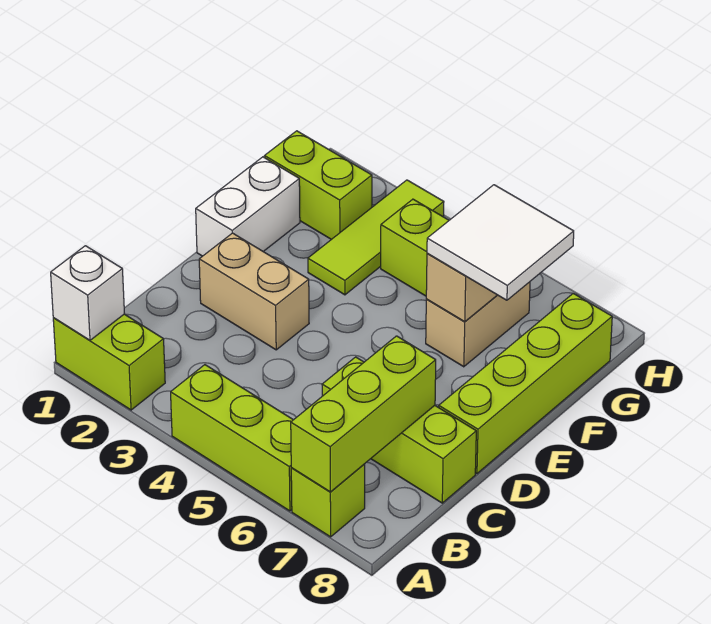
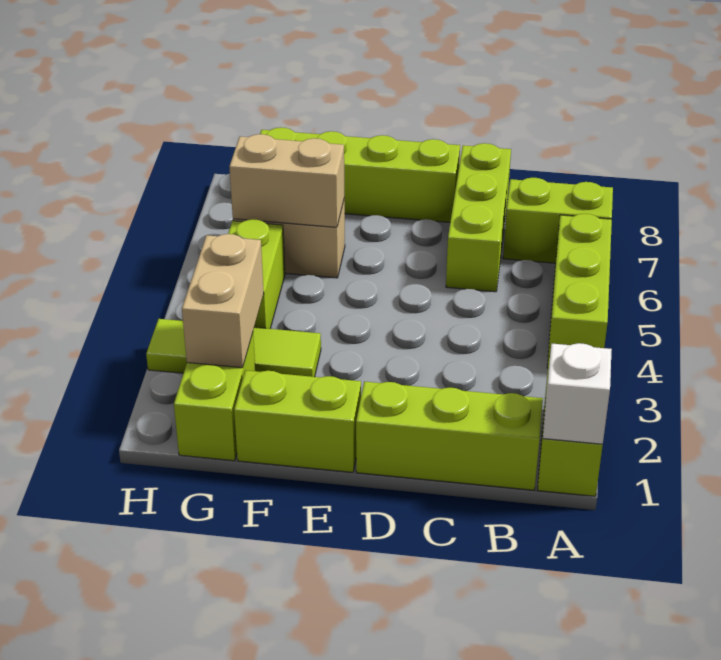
lime brick A7 level 1 -> lime brick A7:B7 level 1
lime brick A7:C7 level 2 -> lime brick B1:D1 level 1
tan brick D2:D3 level 1 -> tan brick G2:G3 level 2
white brick E1:F1 level 1 -> lime brick E1:F1 level 1
white tile F6:G7 level 3 -> none

